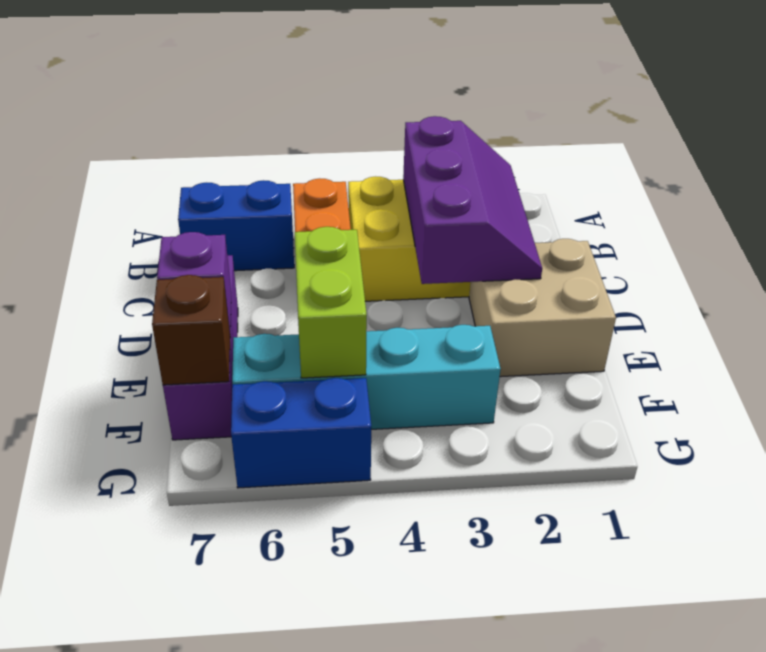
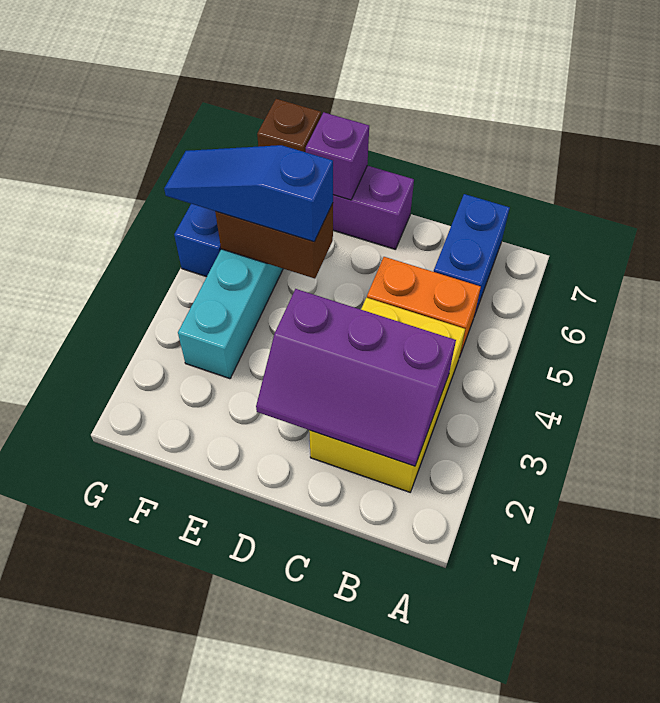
tan brick D1:E2 level 1 -> none
lime brick E5:F5 level 2 -> brown brick E5:F5 level 2
none -> blue slope E5:G5 level 3 top E

